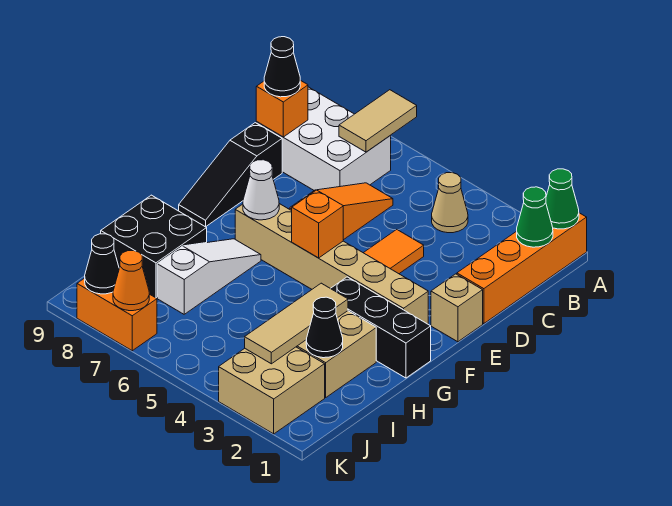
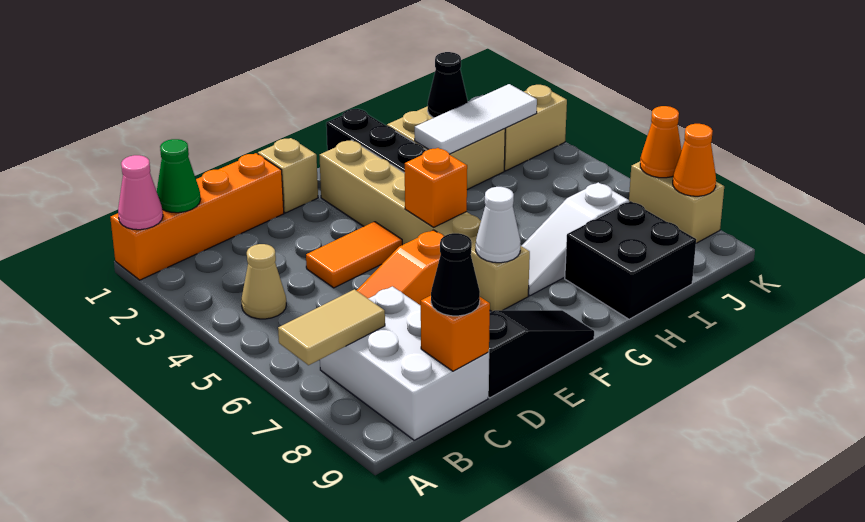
green cone A1 level 2 -> pink cone A1 level 2
tan tile H3:J3 level 2 -> white tile H3:J3 level 2
tan brick J2:K3 level 1 -> tan brick J3:K3 level 1
orange brick K7:K8 level 1 -> tan brick K7:K8 level 1
black cone K8 level 2 -> orange cone K8 level 2

